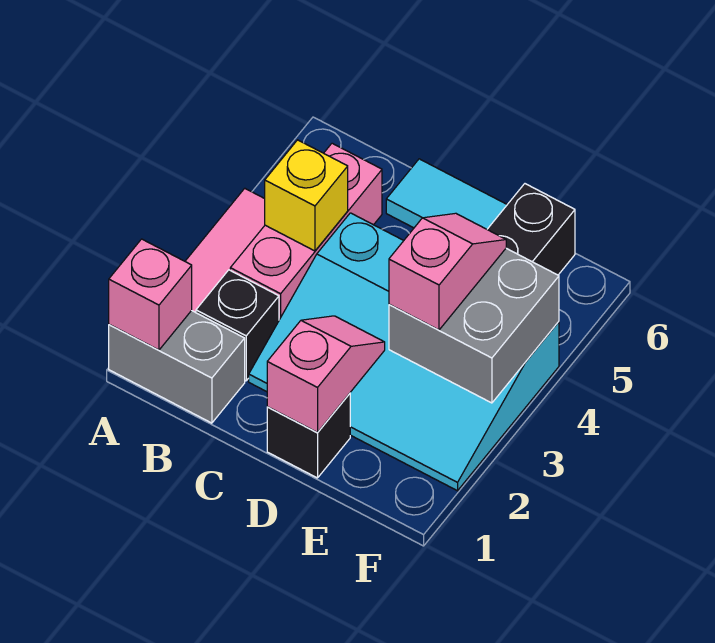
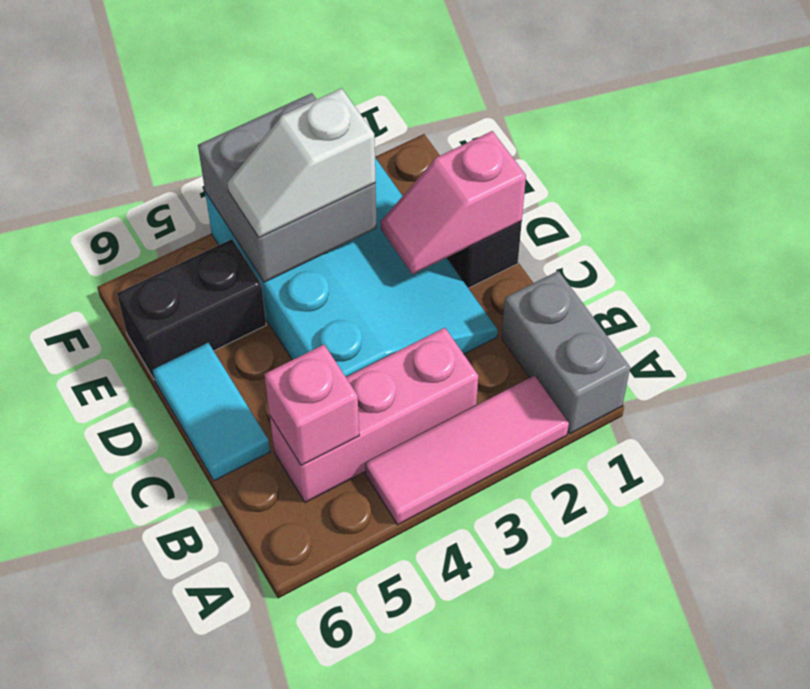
pink brick A1 level 2 -> pink brick B5 level 2
black brick B2 level 1 -> none
yellow brick B4 level 2 -> none
pink slope E3:E4 level 3 top 3 -> white slope E3:E4 level 3 top 3

